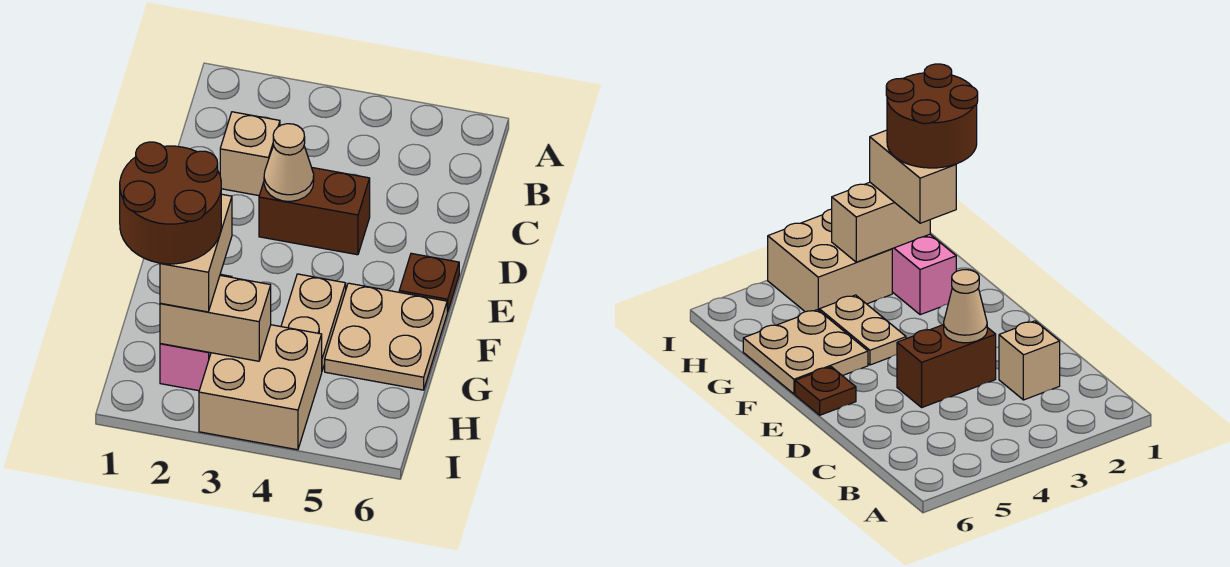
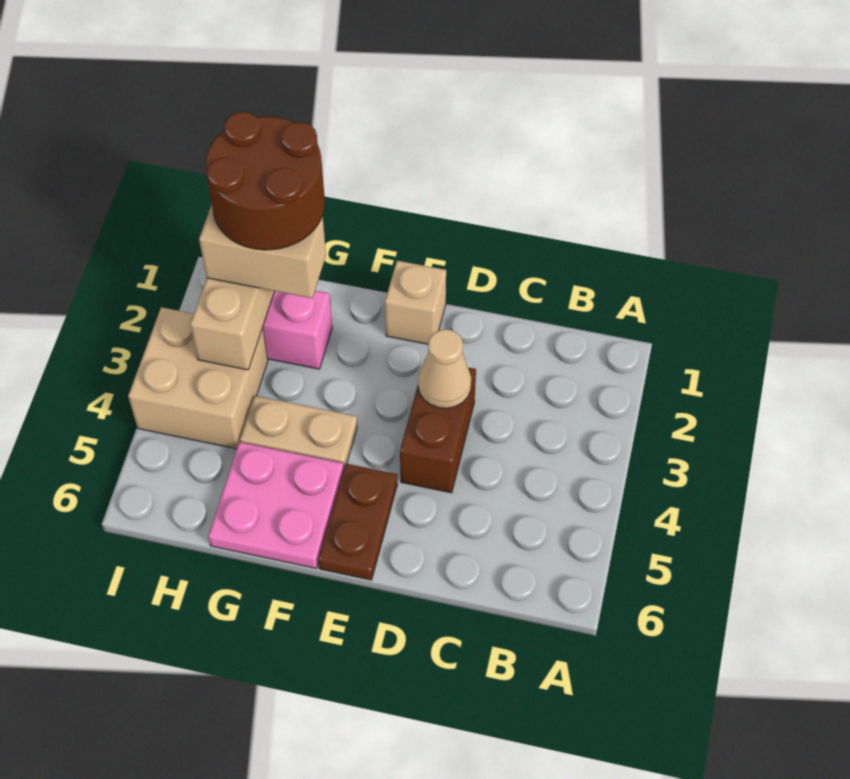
tan brick C2 level 1 -> tan brick E1 level 1
brown plate E6 level 1 -> brown plate E5:E6 level 1
tan plate F5:G6 level 1 -> pink plate F5:G6 level 1

